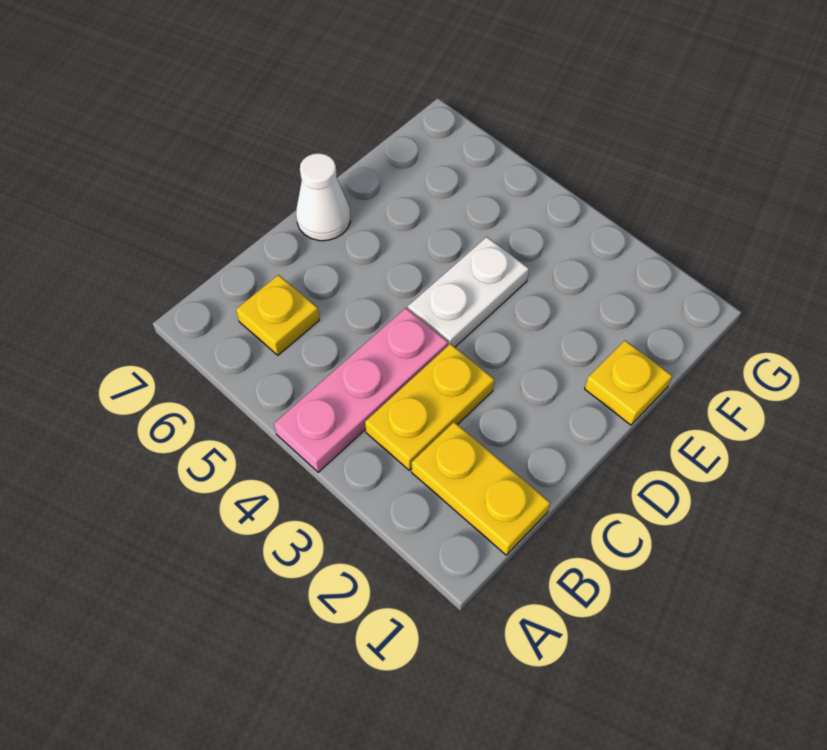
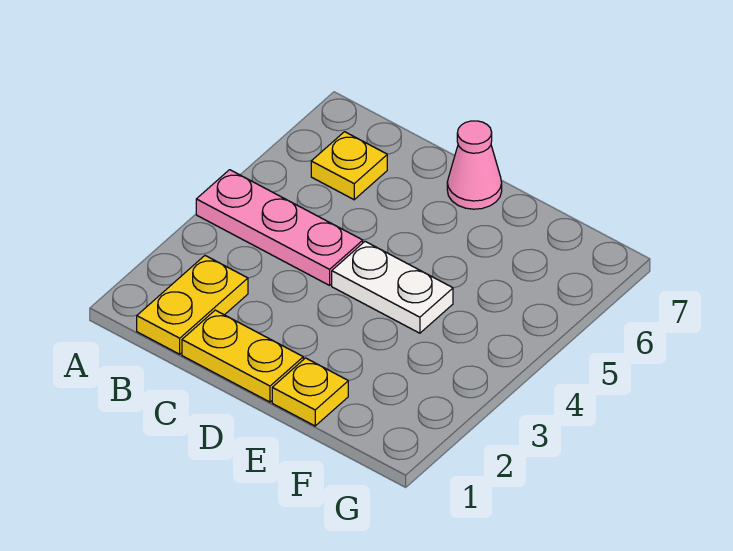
yellow plate B3:C3 level 1 -> yellow plate C1:D1 level 1
white cone D7 level 1 -> pink cone D7 level 1

